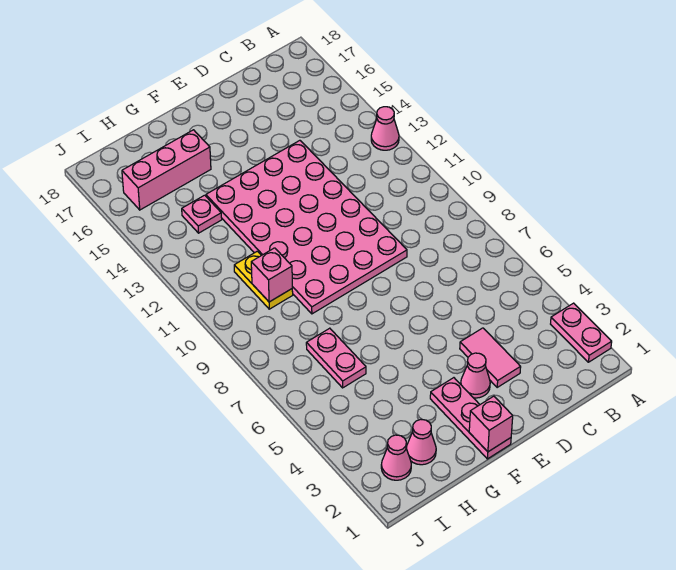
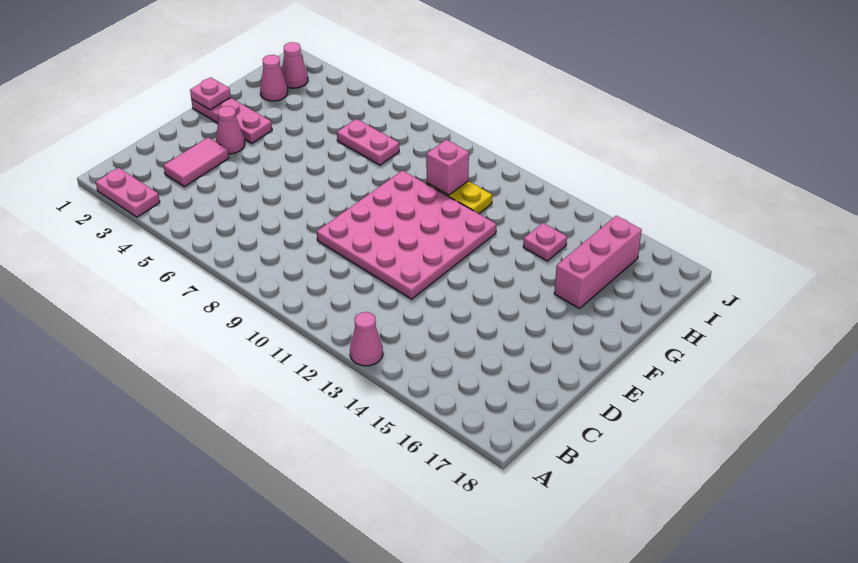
pink tile D3:D4 level 1 -> pink tile C3:D3 level 1
pink plate D9:G14 level 1 -> pink plate D9:G12 level 1
pink brick F1 level 2 -> pink plate F1 level 2

